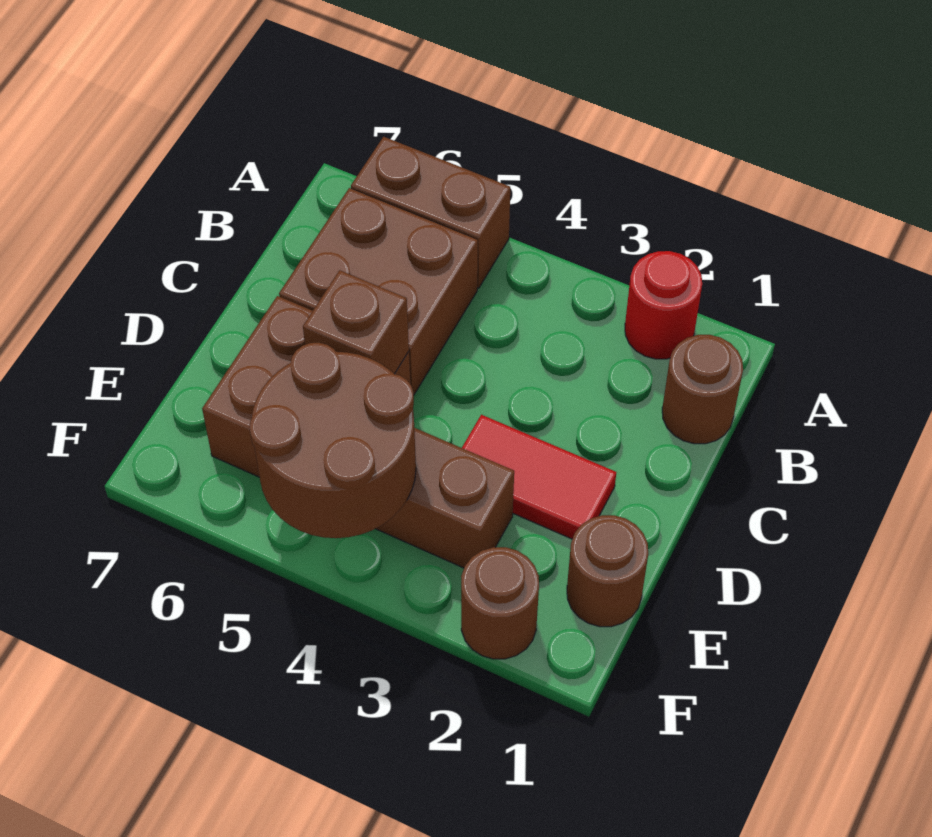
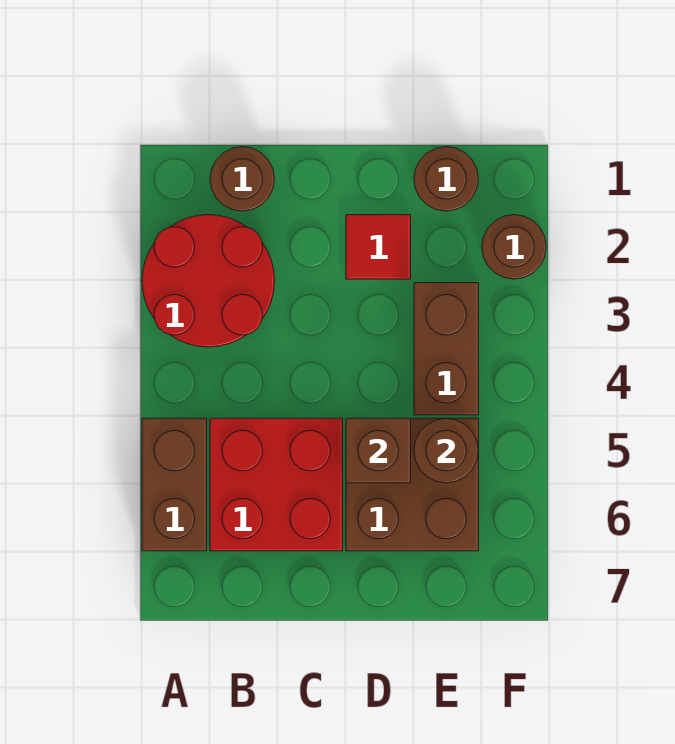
red round brick A2 level 1 -> red round brick A2:B3 level 1
brown brick B5:C6 level 1 -> red brick B5:C6 level 1
red tile D2:D3 level 1 -> red tile D2 level 1
brown round brick E4:F5 level 2 -> brown round brick E5 level 2

